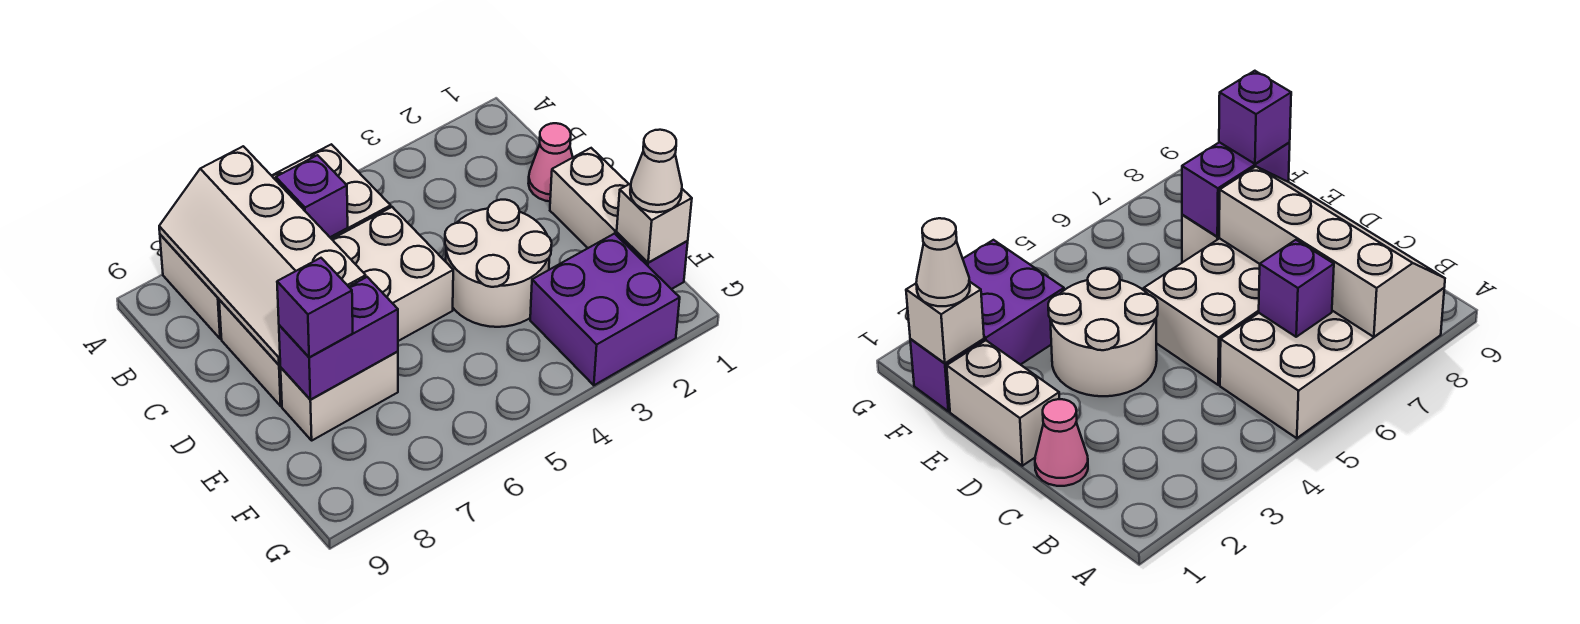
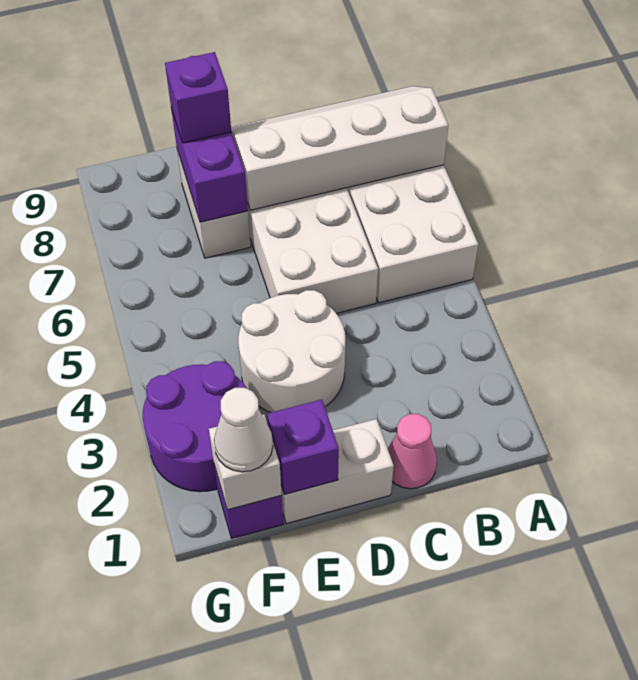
purple brick B6 level 2 -> purple brick E1 level 2
purple brick F2:G3 level 1 -> purple round brick F2:G3 level 1

